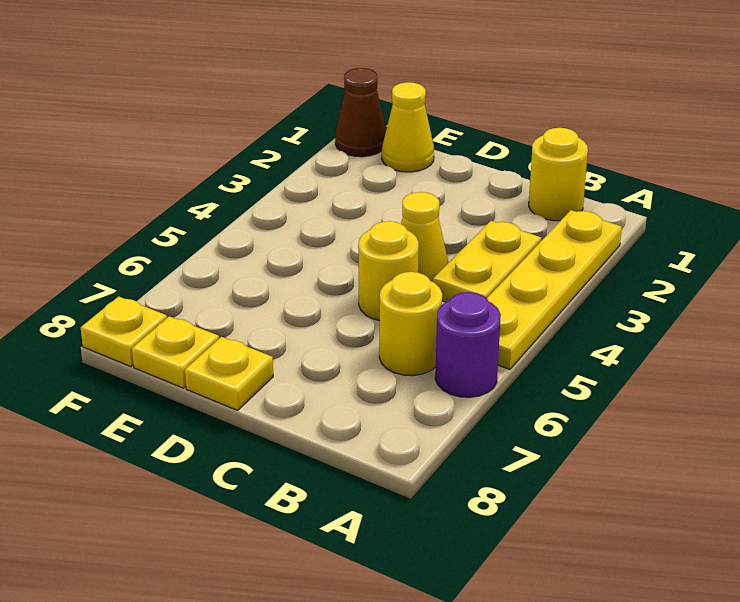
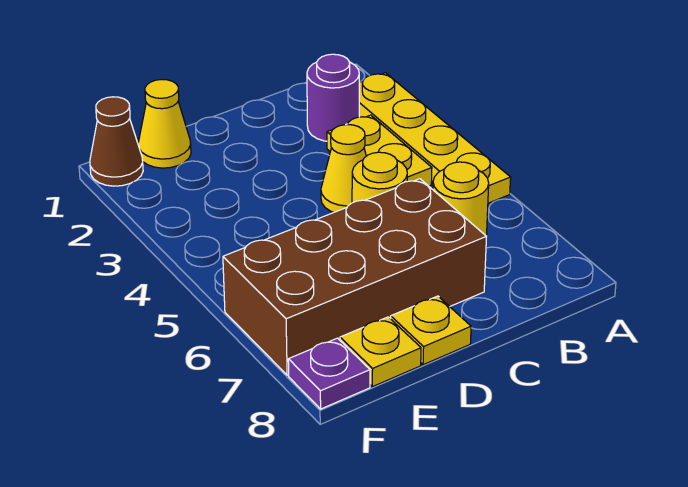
purple round brick A6 level 1 -> purple round brick B2 level 1
yellow round brick B1 level 1 -> none
none -> brown brick C6:F7 level 1
yellow plate F8 level 1 -> purple plate F8 level 1

